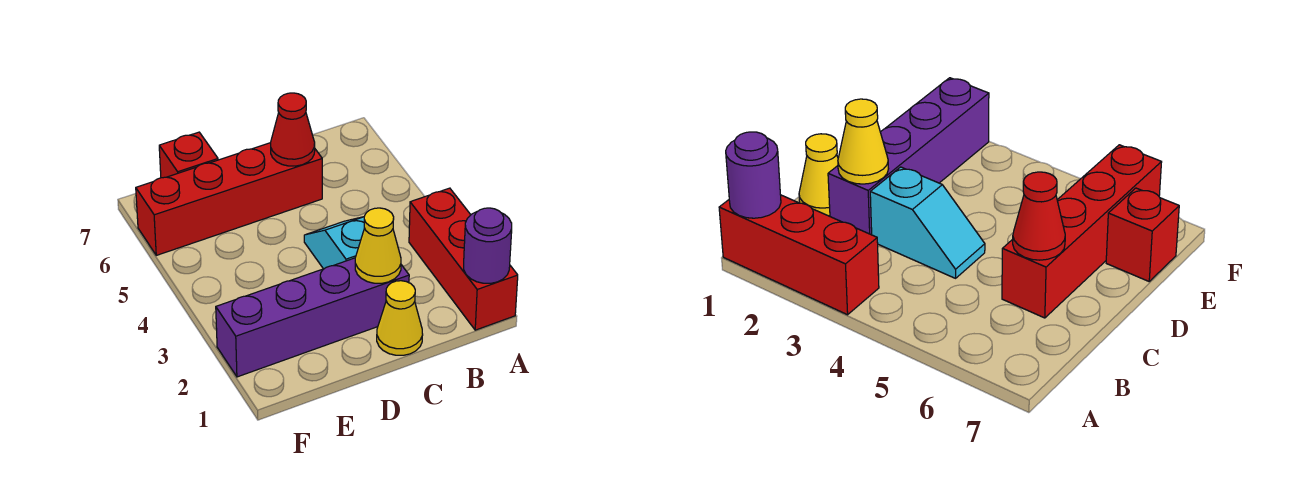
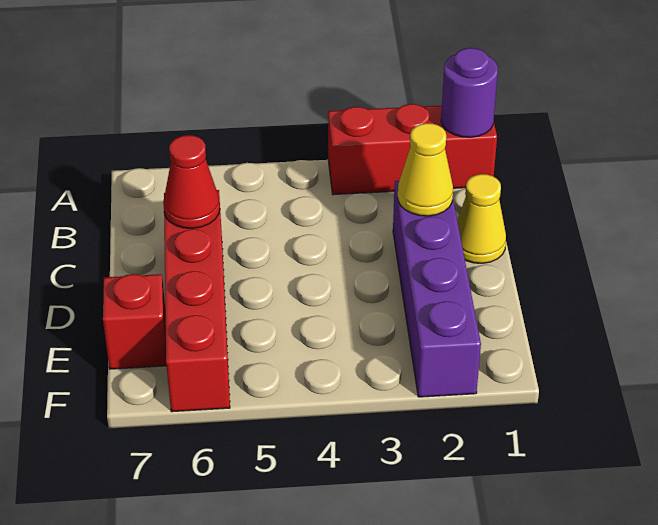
cyan slope C3:C4 level 1 top 3 -> none

